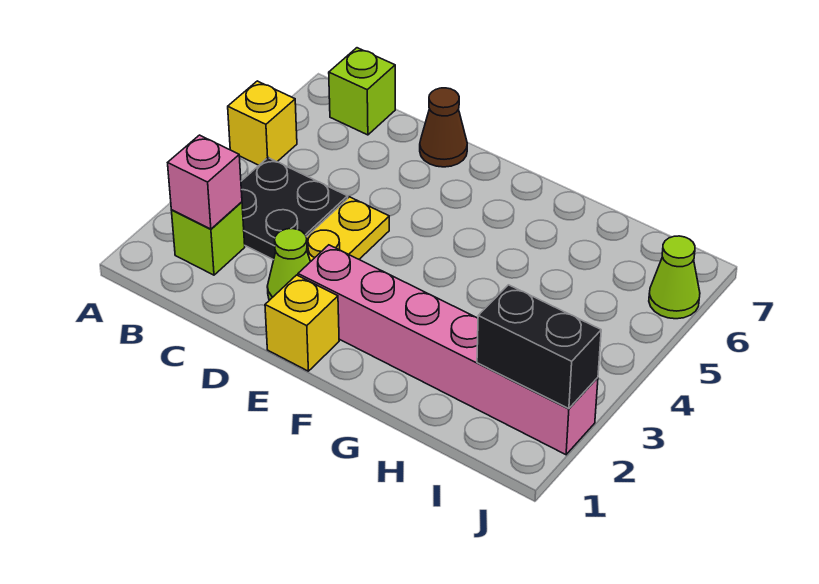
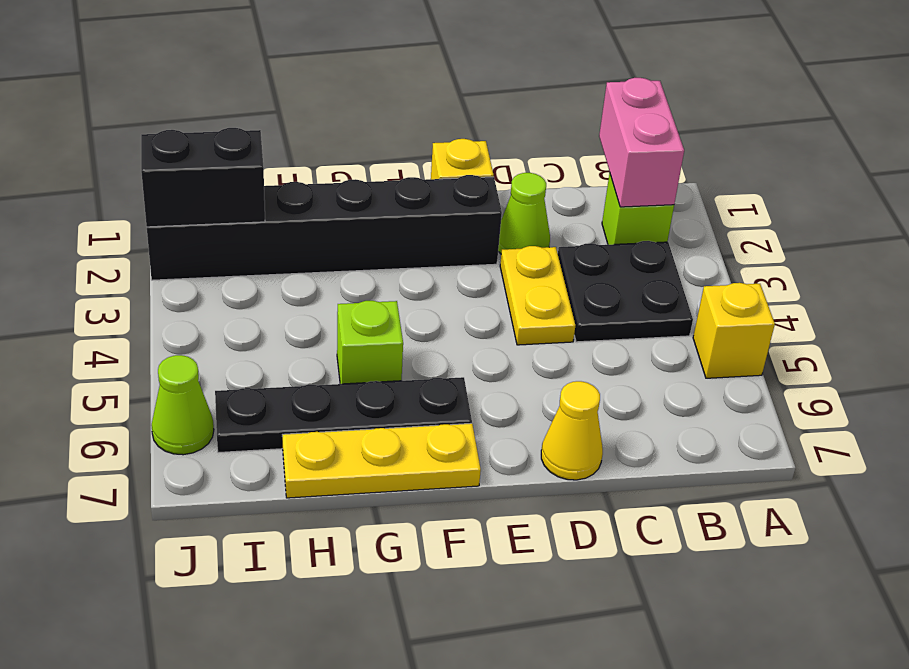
pink brick B2 level 2 -> pink brick B1:B2 level 2
lime brick B7 level 1 -> lime brick G5 level 1
brown cone D7 level 1 -> yellow cone D7 level 1
pink brick E2:J2 level 1 -> black brick E2:J2 level 1
none -> black plate F6:I6 level 1
none -> yellow plate F7:H7 level 1

